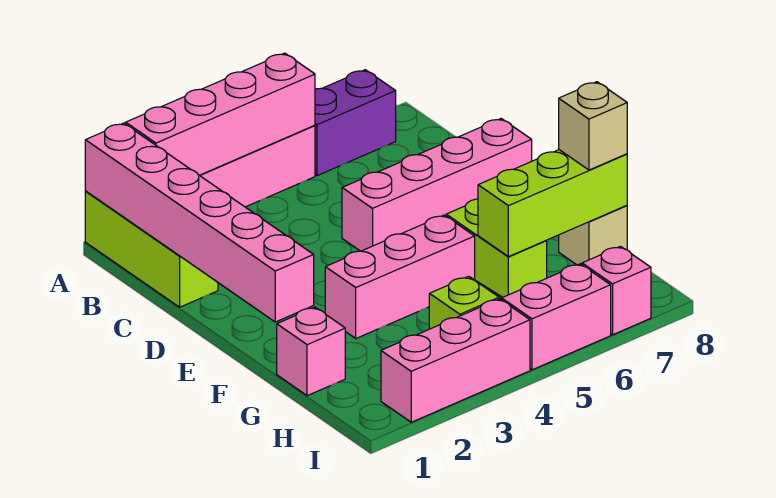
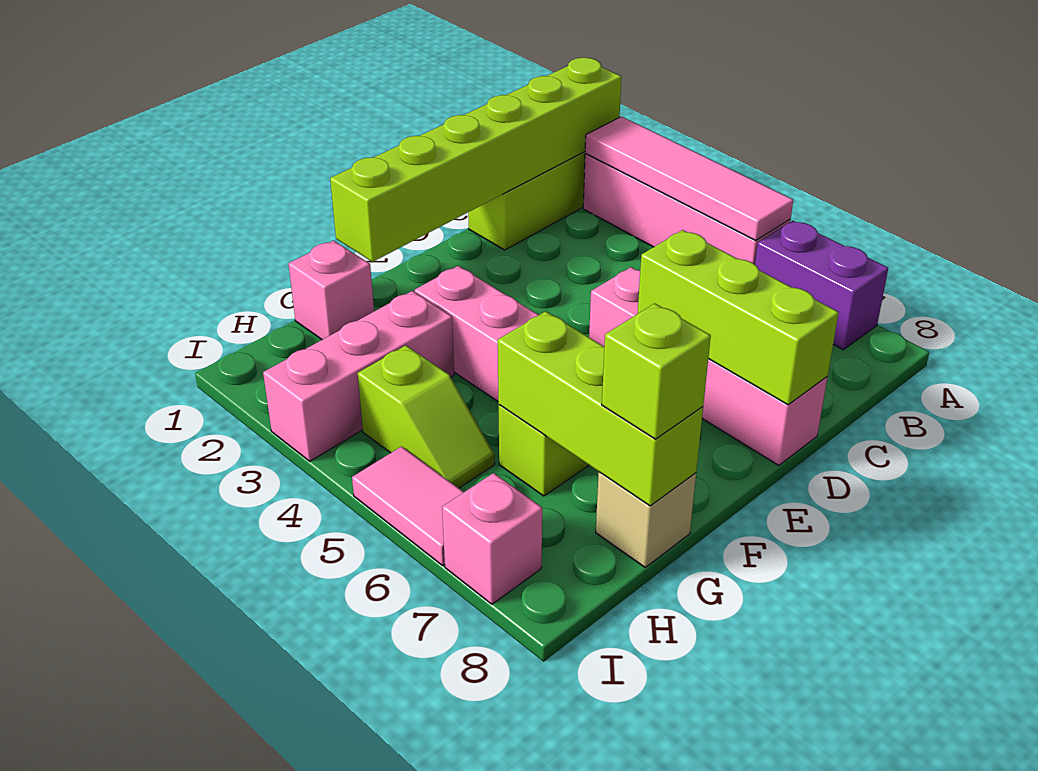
pink brick A1:F1 level 2 -> lime brick A1:F1 level 2
pink brick A2:A5 level 2 -> pink tile A2:A5 level 2
none -> lime brick D6:D8 level 2
tan brick G8 level 3 -> lime brick G8 level 3
pink brick I2:I4 level 1 -> pink brick G3:I3 level 1
pink brick I5:I6 level 1 -> pink tile I5:I6 level 1

